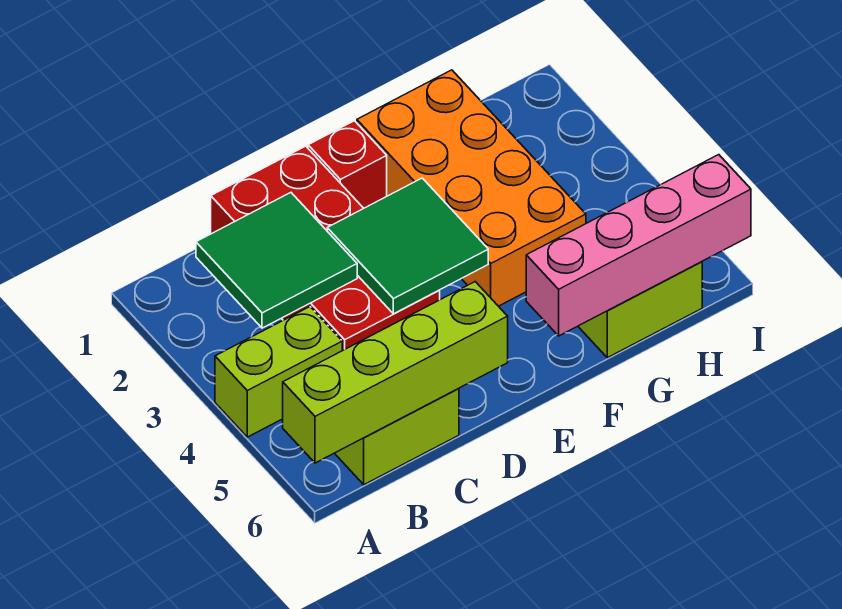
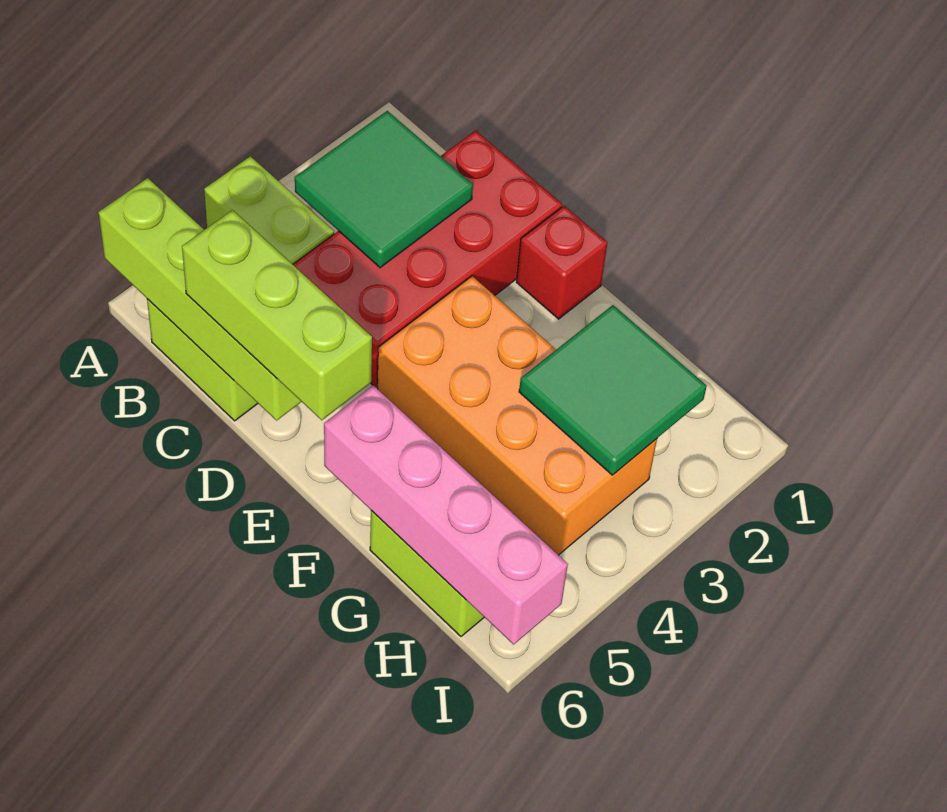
none -> lime brick C6:E6 level 3
green tile D3:E4 level 2 -> green tile G2:H3 level 2
orange brick F1:G4 level 1 -> orange brick E3:H4 level 1

